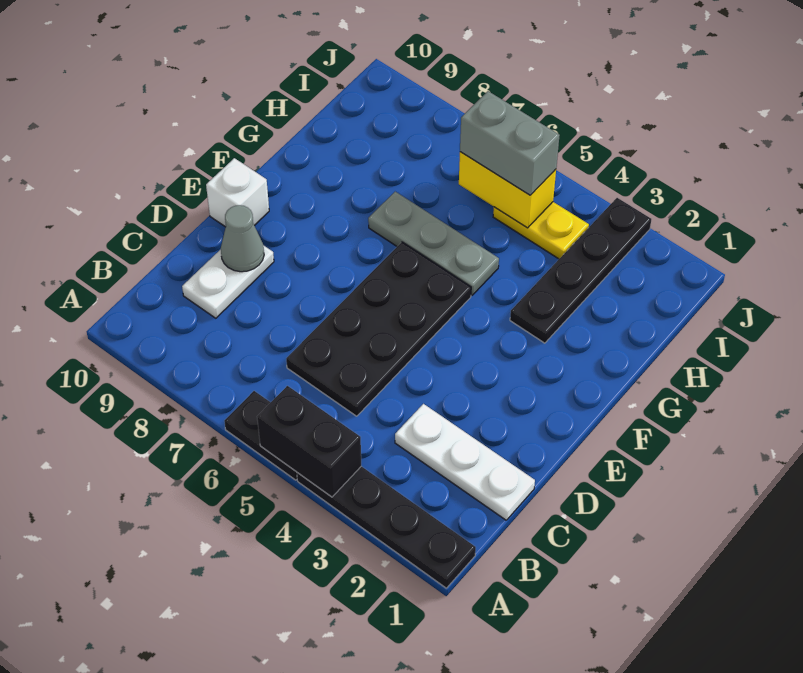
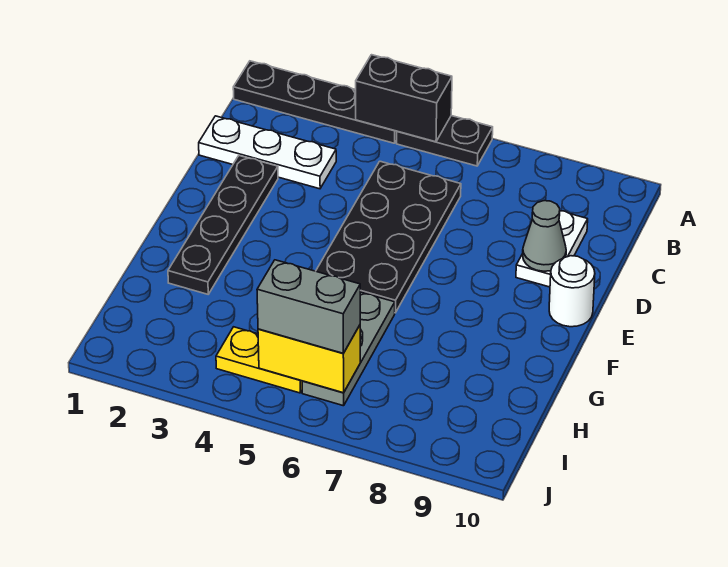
white brick E10 level 1 -> white round brick E10 level 1
black plate G3:J3 level 1 -> black plate D2:G2 level 1
grey plate G5:G7 level 1 -> grey plate G6:I6 level 1

